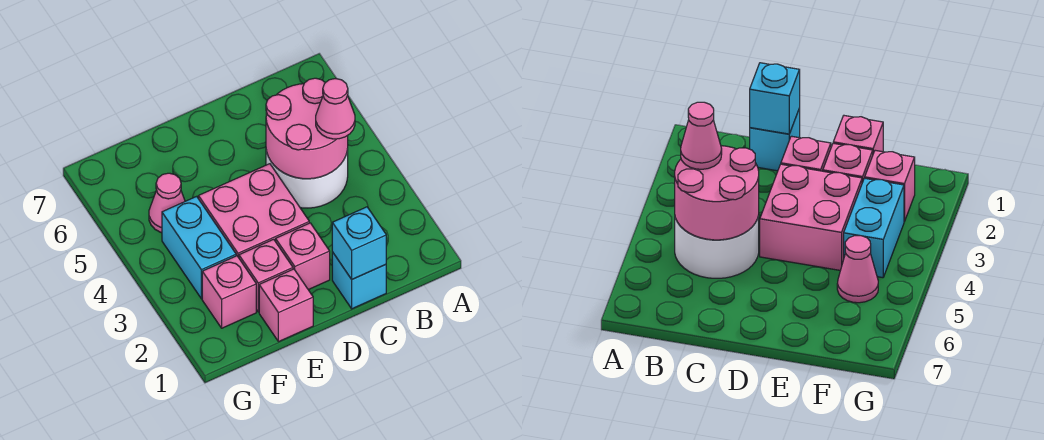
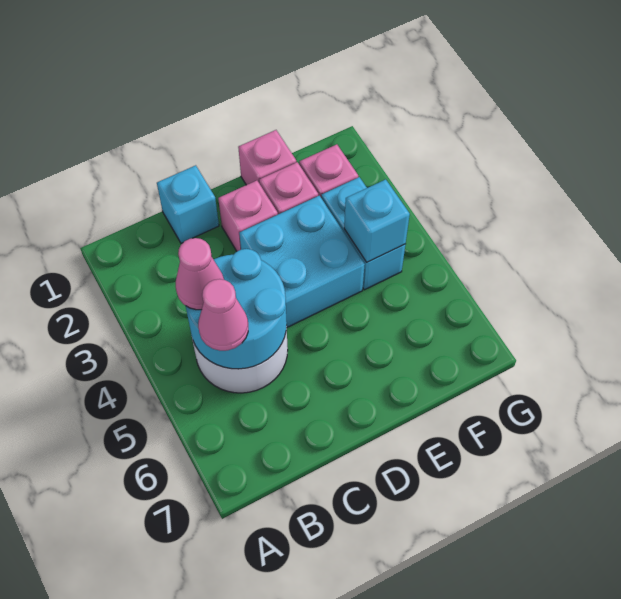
pink round brick B4:C5 level 2 -> cyan round brick B4:C5 level 2
cyan brick C1 level 2 -> cyan brick F4 level 2
pink brick D3:E4 level 1 -> cyan brick D3:E4 level 1
pink cone F5 level 1 -> pink cone B5 level 3

